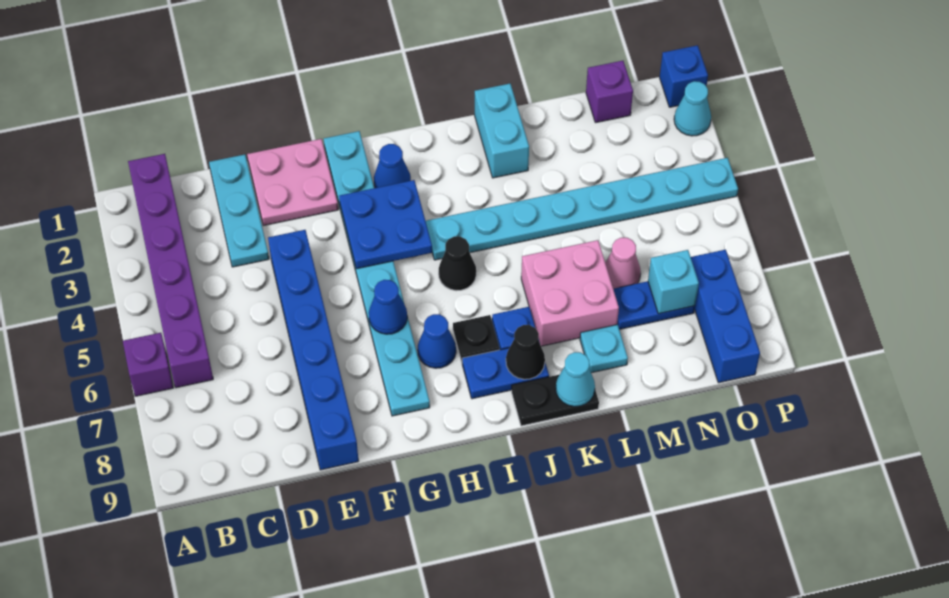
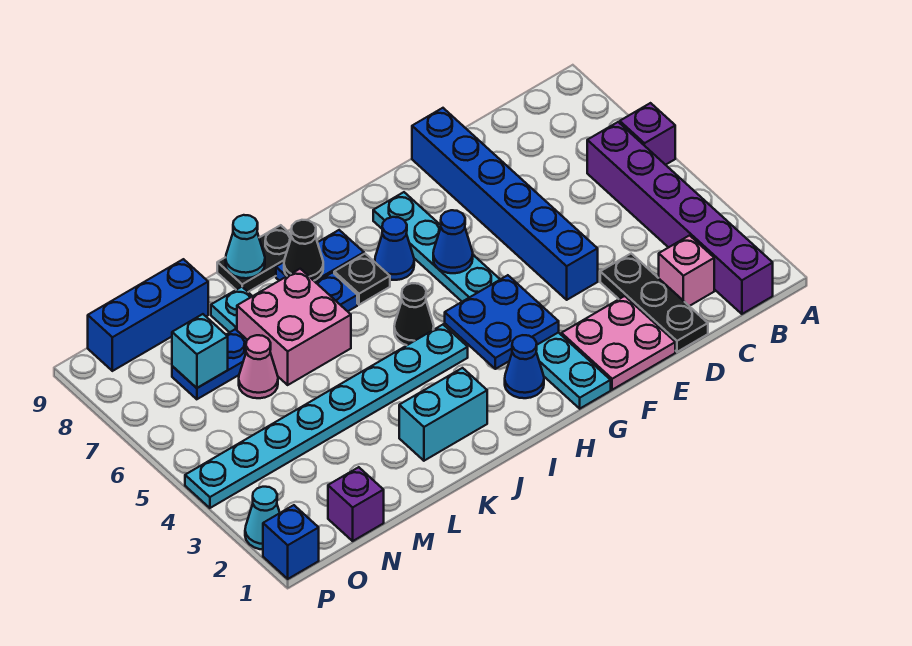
none -> pink brick C2 level 1
cyan plate D1:D3 level 1 -> black plate D1:D3 level 1
cyan brick K1:K2 level 1 -> cyan brick J2:K2 level 1
blue brick O7:O9 level 1 -> blue brick M9:O9 level 1

